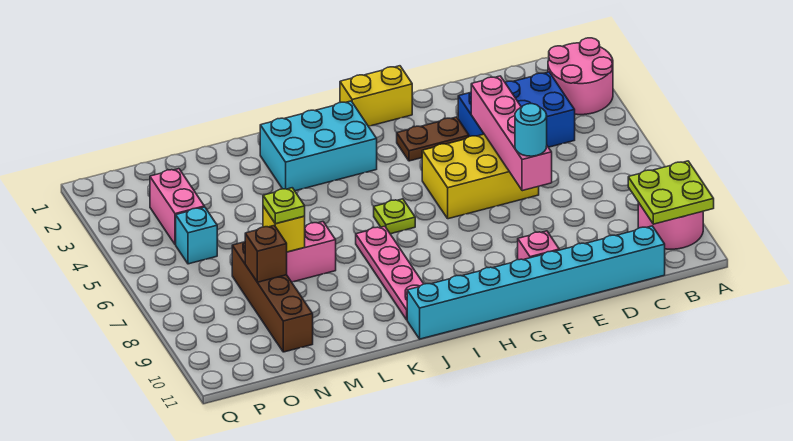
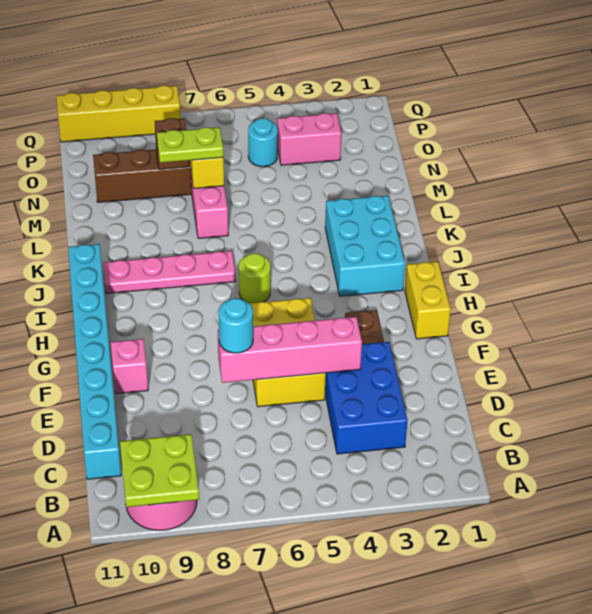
pink round brick A2:B3 level 1 -> none
lime plate I6 level 1 -> lime round brick I6 level 1
lime plate M7 level 3 -> lime plate M7:M8 level 3
cyan brick O5 level 1 -> cyan round brick O5 level 1
none -> yellow brick Q8:Q11 level 1

